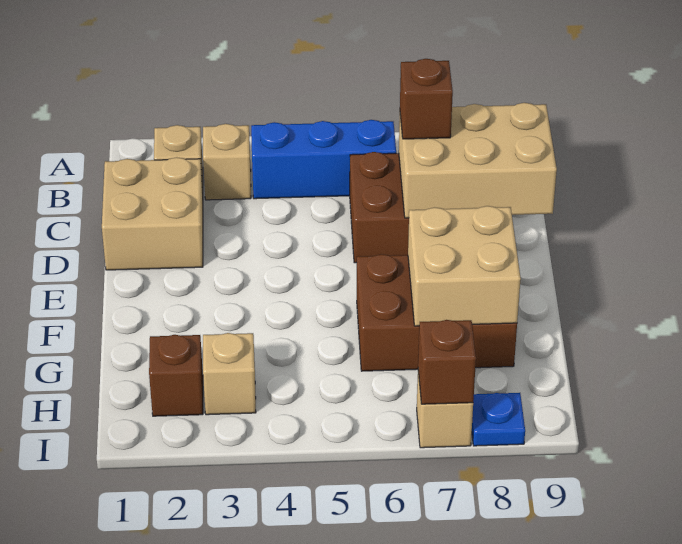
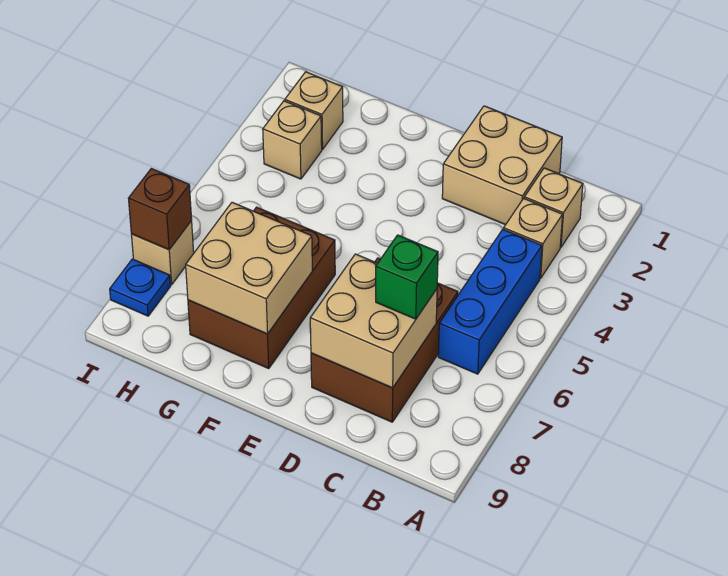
tan brick C7:D9 level 2 -> tan brick C7:D8 level 2
brown brick C7 level 3 -> green brick C7 level 3
brown brick H2 level 1 -> tan brick H2 level 1

